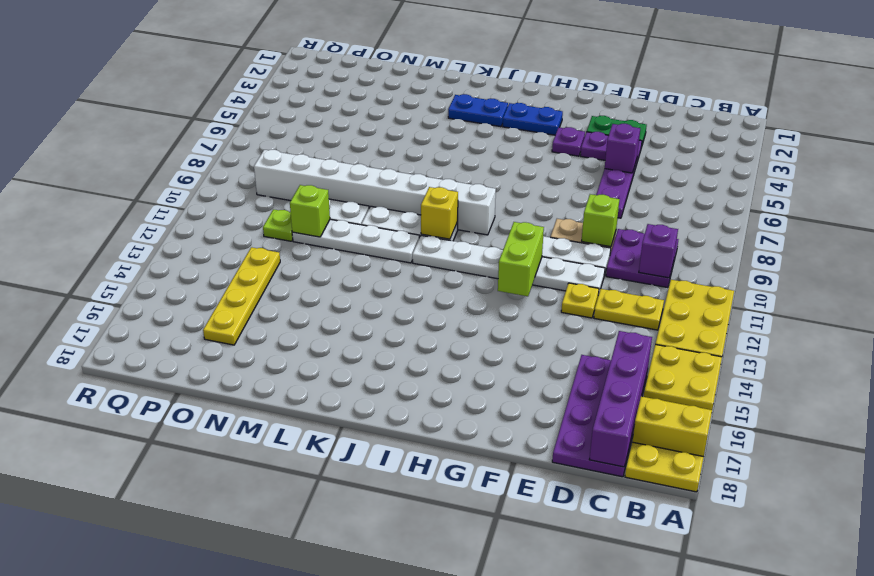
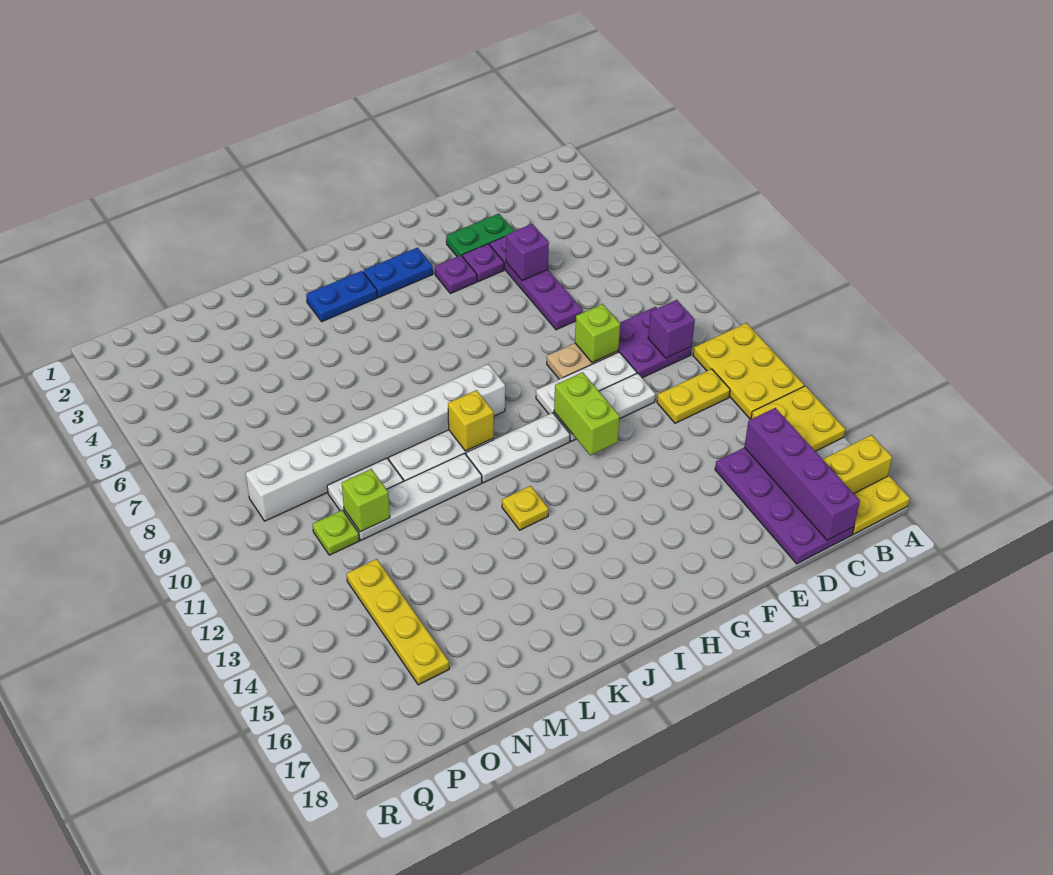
yellow plate E12 level 1 -> yellow plate J13 level 1

